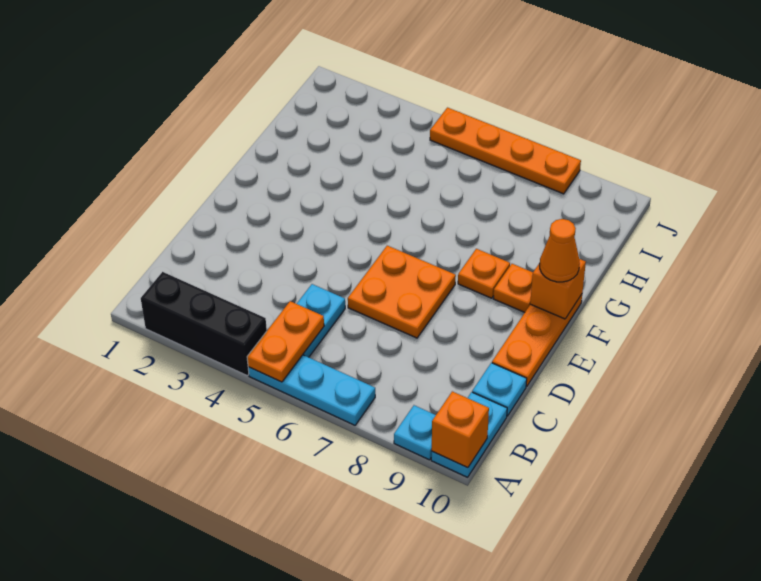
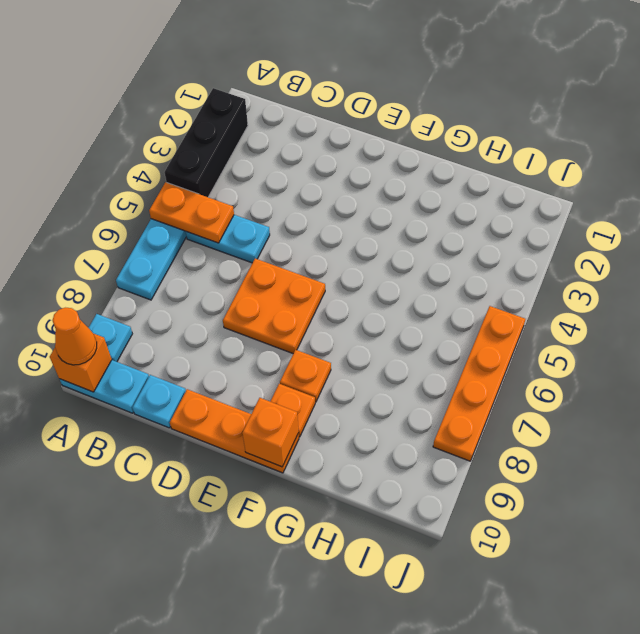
orange cone F10 level 3 -> orange cone A10 level 3

